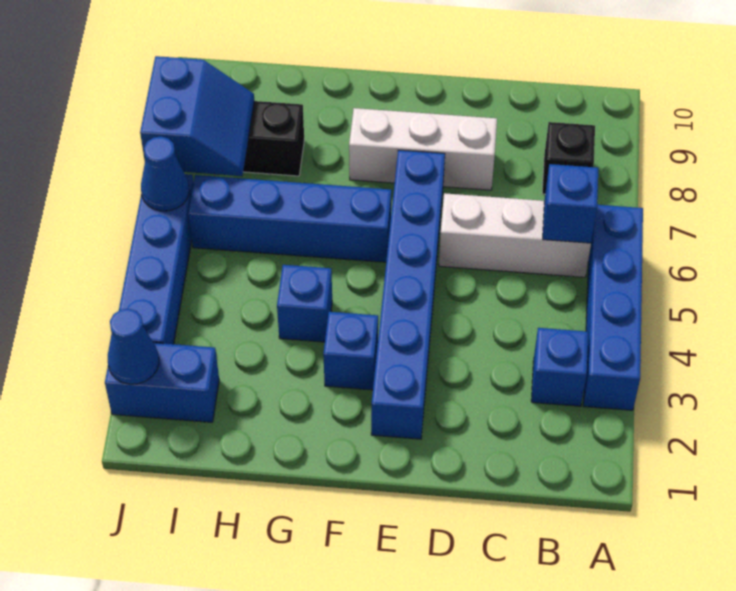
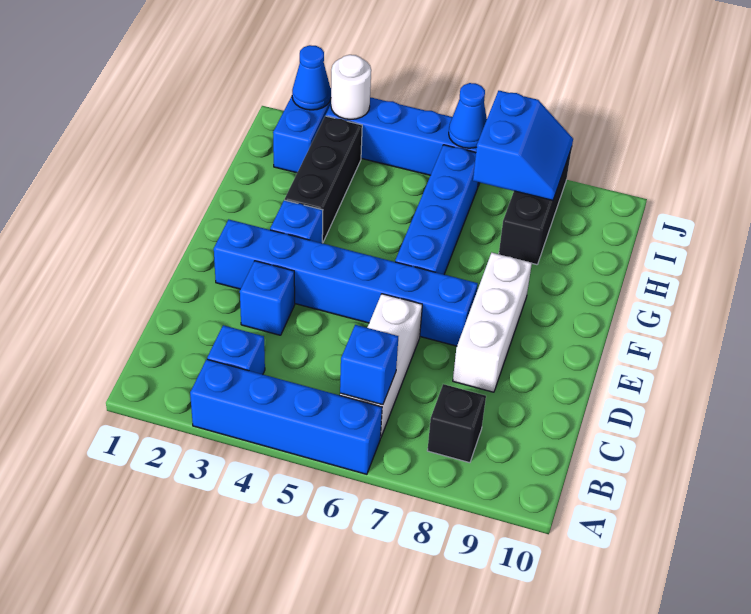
none -> black brick G3:I3 level 1
blue brick G4 level 1 -> blue brick D3 level 1
blue slope I7:J8 level 2 top J -> blue slope I7:J8 level 2 top 7
none -> white round brick J3 level 2

